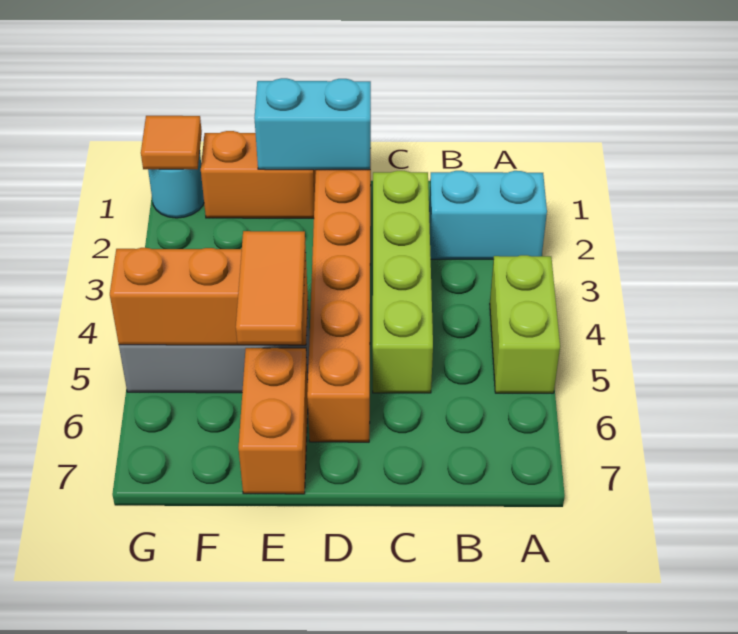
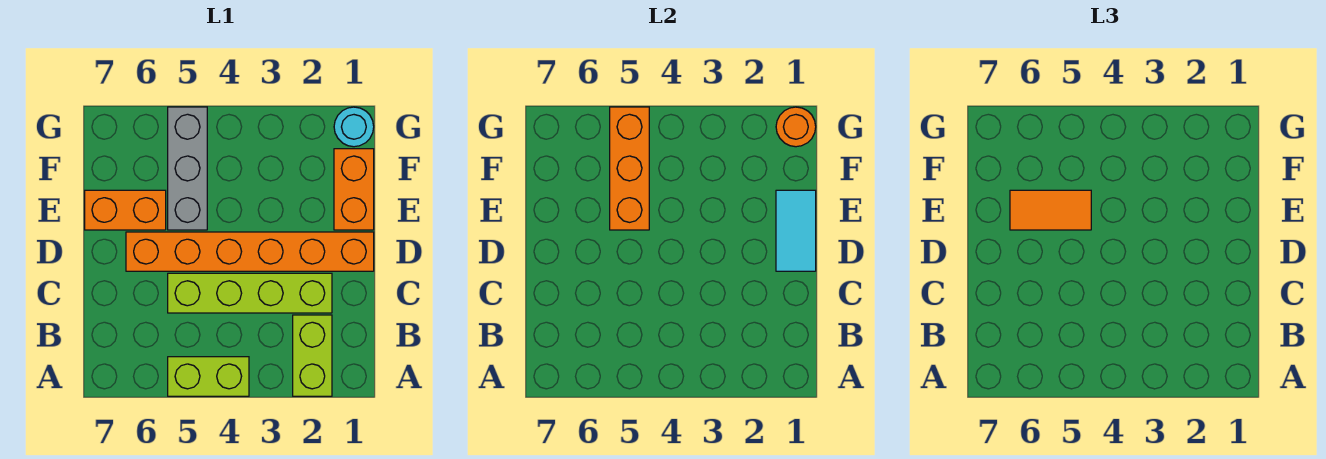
cyan brick A2:B2 level 1 -> lime brick A2:B2 level 1
cyan brick D1:E1 level 2 -> cyan tile D1:E1 level 2
orange tile G1 level 2 -> orange round brick G1 level 2

